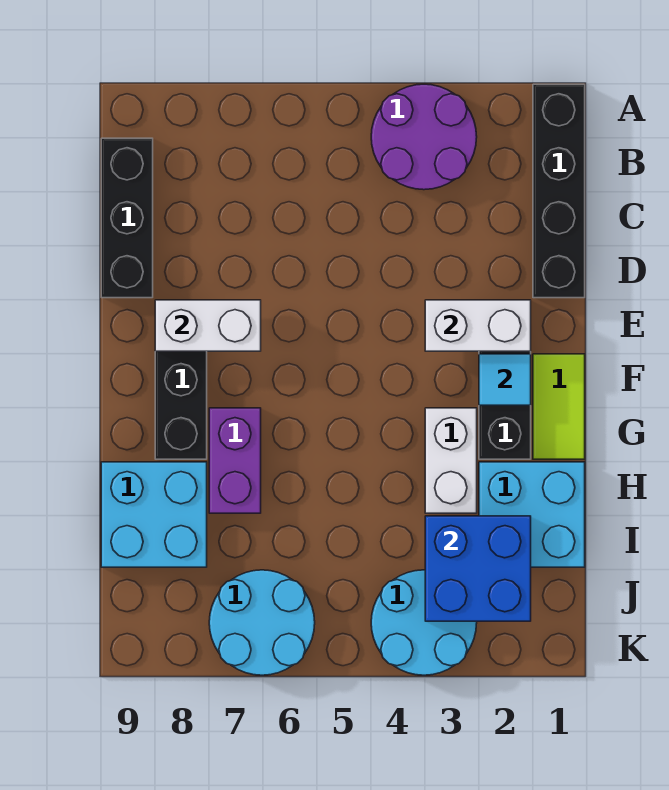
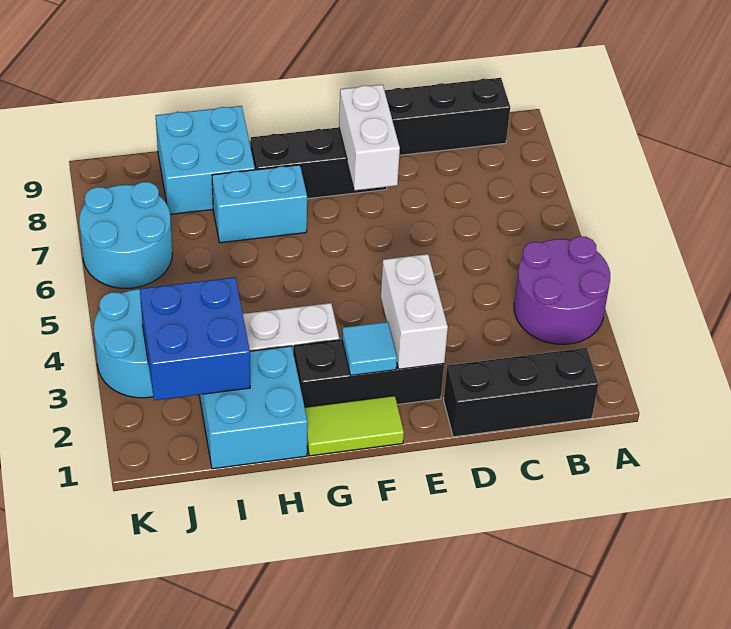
black brick A1:D1 level 1 -> black brick B1:D1 level 1
purple brick G7:H7 level 1 -> cyan brick G7:H7 level 1

